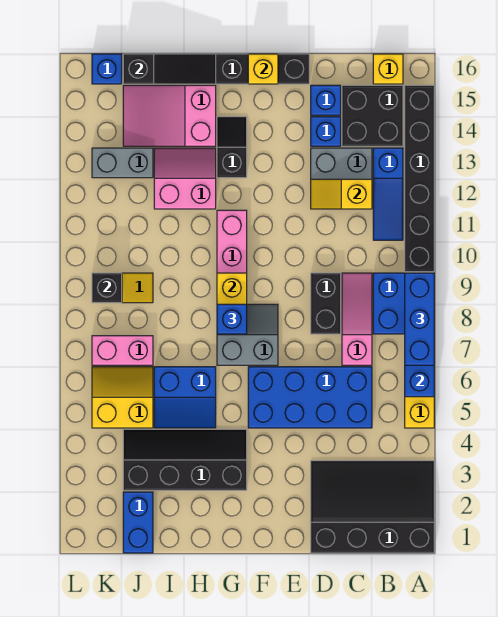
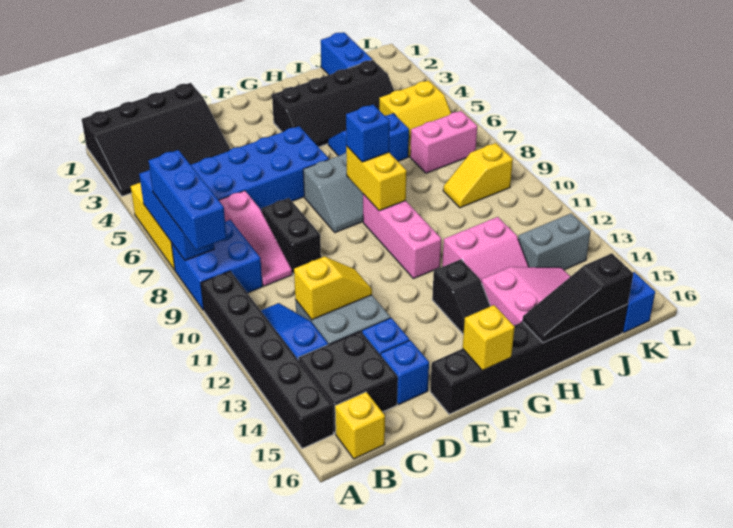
black brick K9 level 2 -> none

